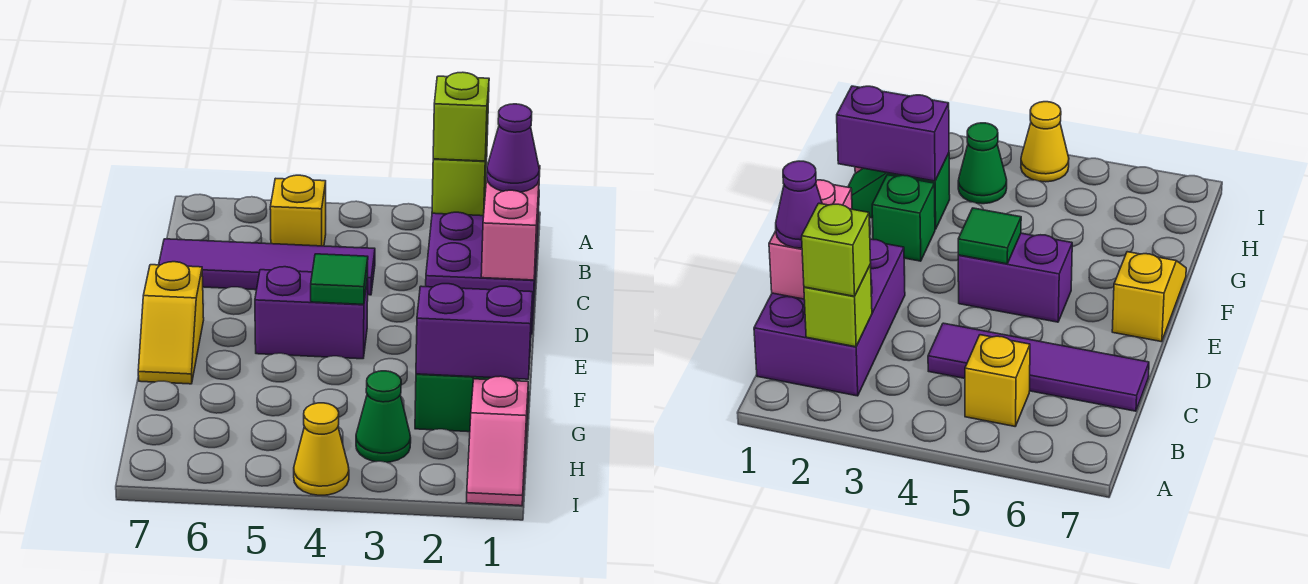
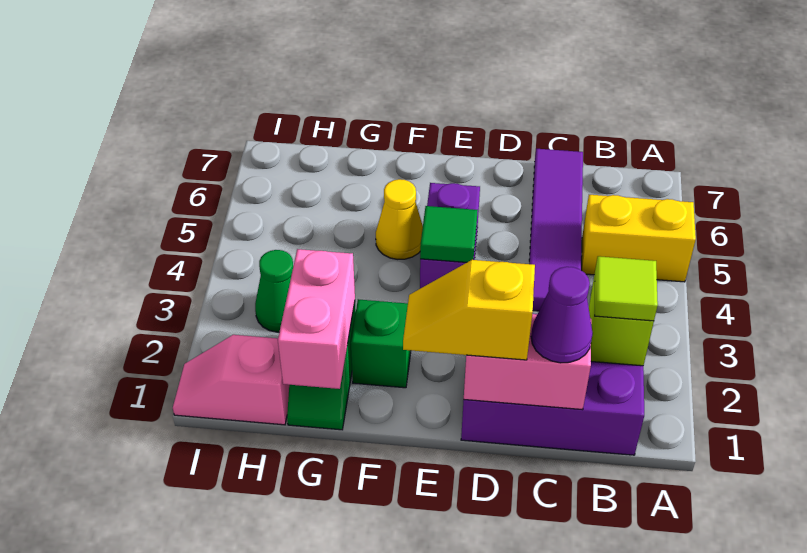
lime brick B2 level 3 -> lime tile B2 level 3
yellow brick B5 level 1 -> yellow brick A5:B5 level 1
yellow slope E7:F7 level 1 top E -> yellow slope D1:E1 level 3 top D
purple brick G1:G2 level 2 -> pink brick G1:G2 level 2
yellow cone I4 level 1 -> yellow cone F5 level 1

